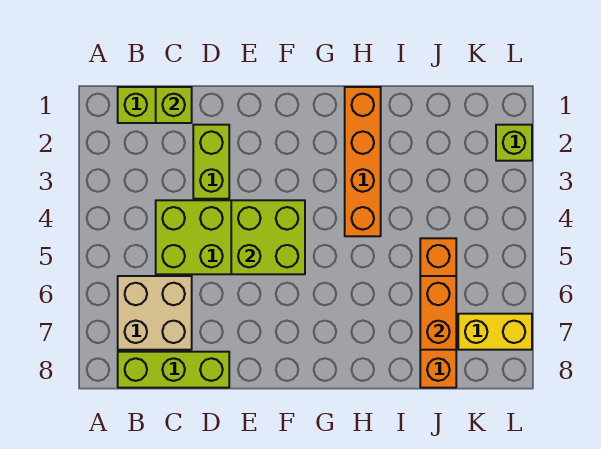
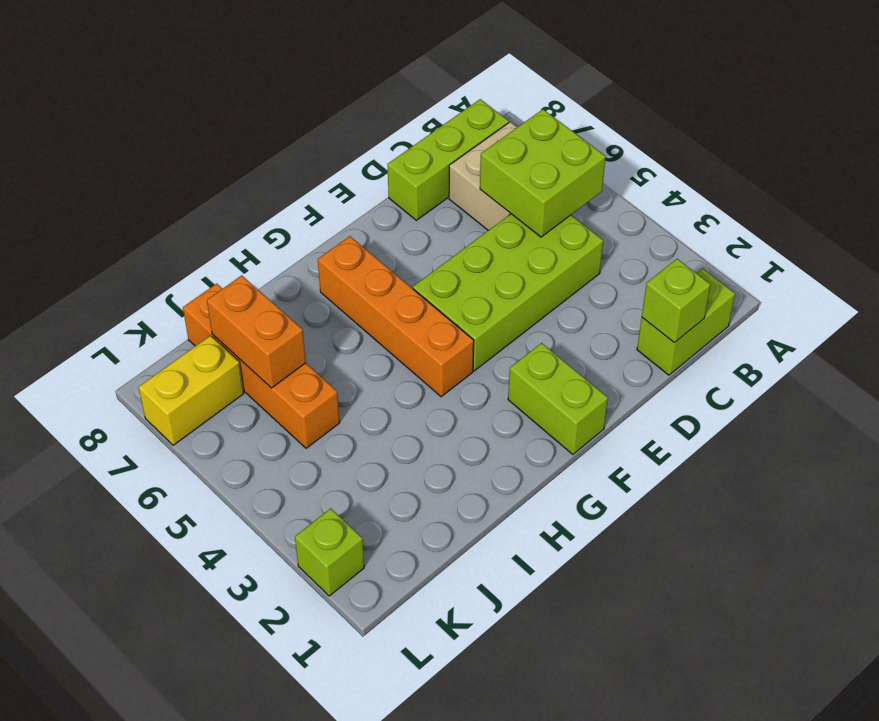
lime brick D2:D3 level 1 -> lime brick F1:F2 level 1
lime brick E4:F5 level 2 -> lime brick B5:C6 level 2
orange brick H1:H4 level 1 -> orange brick G4:G7 level 1

